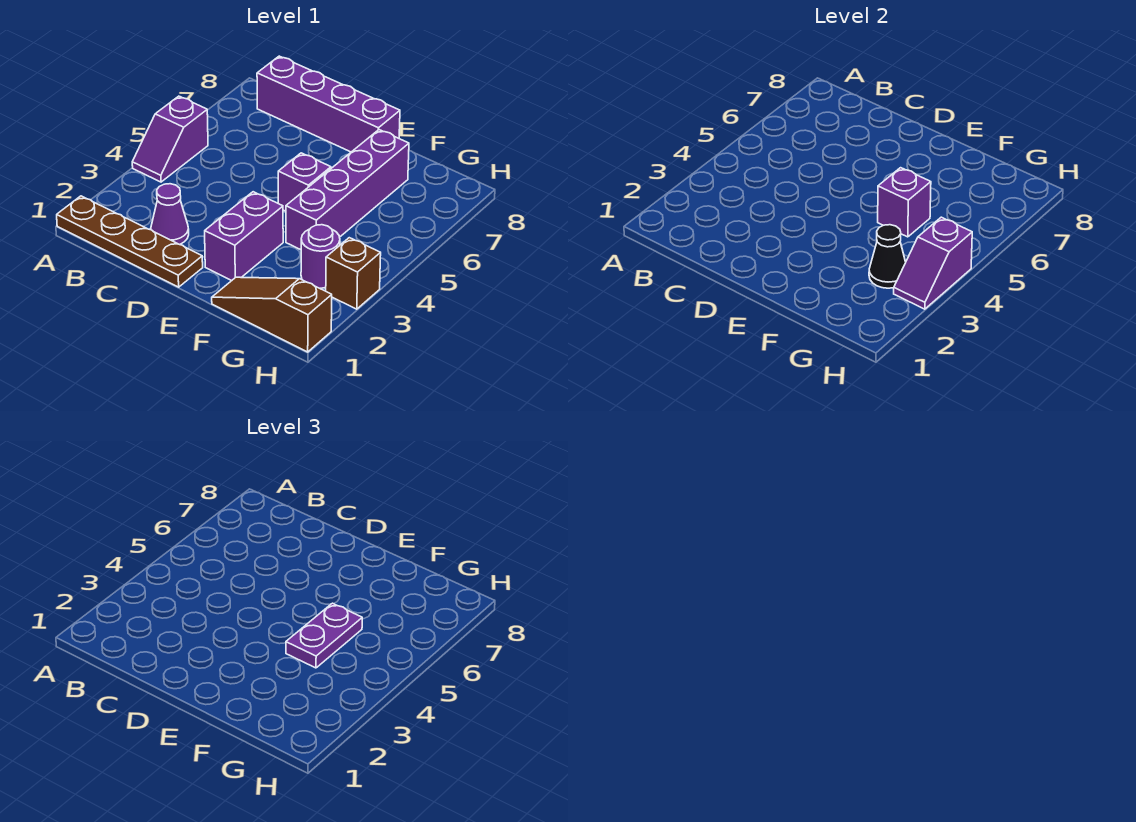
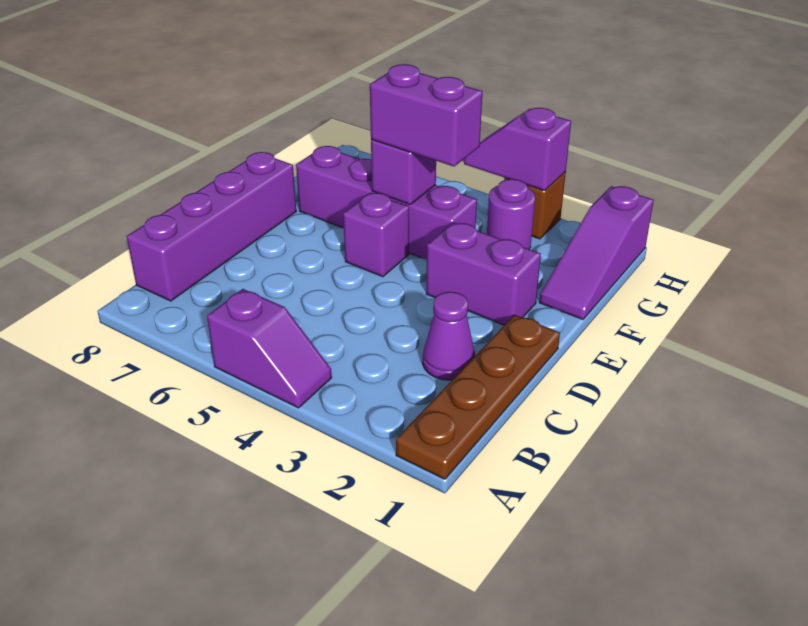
brown slope F1:H1 level 1 top H -> purple slope F1:H1 level 1 top H
purple plate F4:F5 level 3 -> purple brick F4:F5 level 3
black cone G3 level 2 -> none
purple slope H3:H4 level 2 top 4 -> purple slope H3:H4 level 2 top 3

